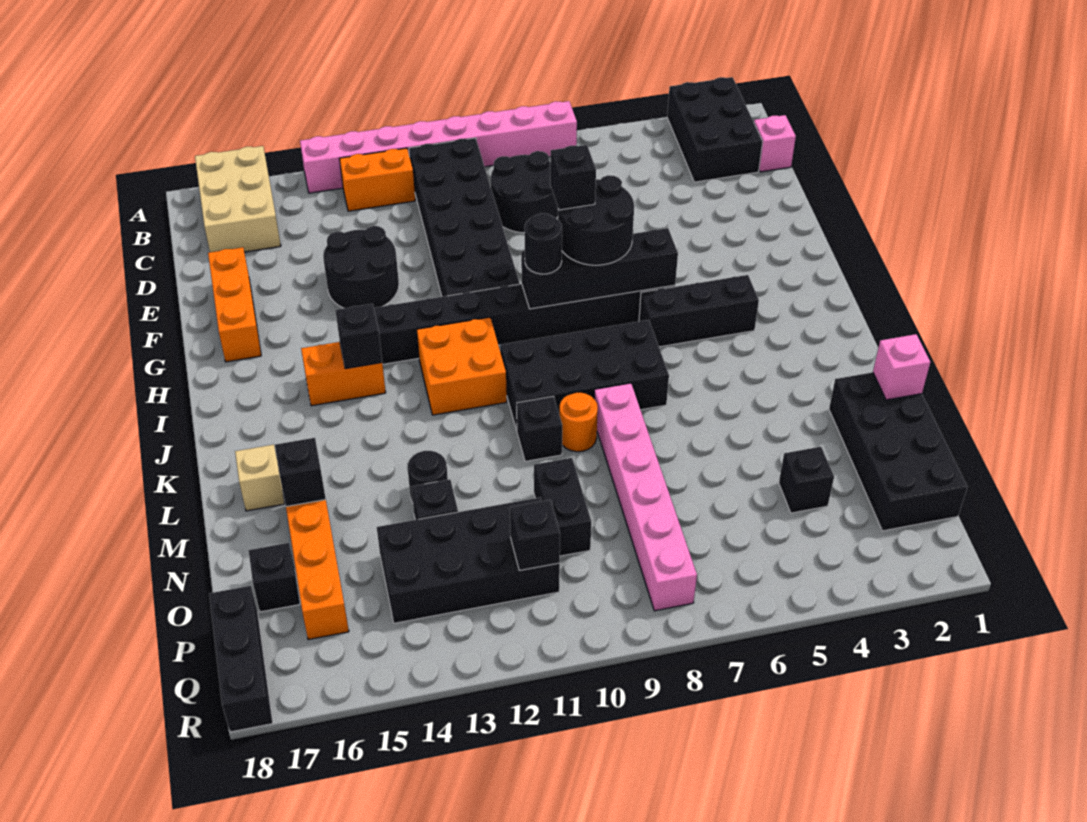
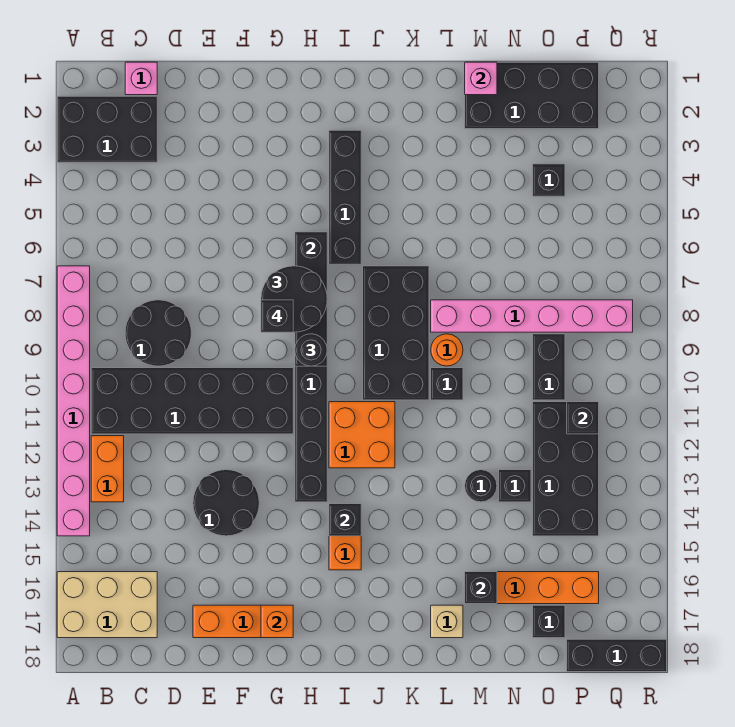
none -> orange brick G17 level 2
black brick I4:I6 level 1 -> black brick I3:I6 level 1
black brick N10:O10 level 1 -> black brick O9:O10 level 1

